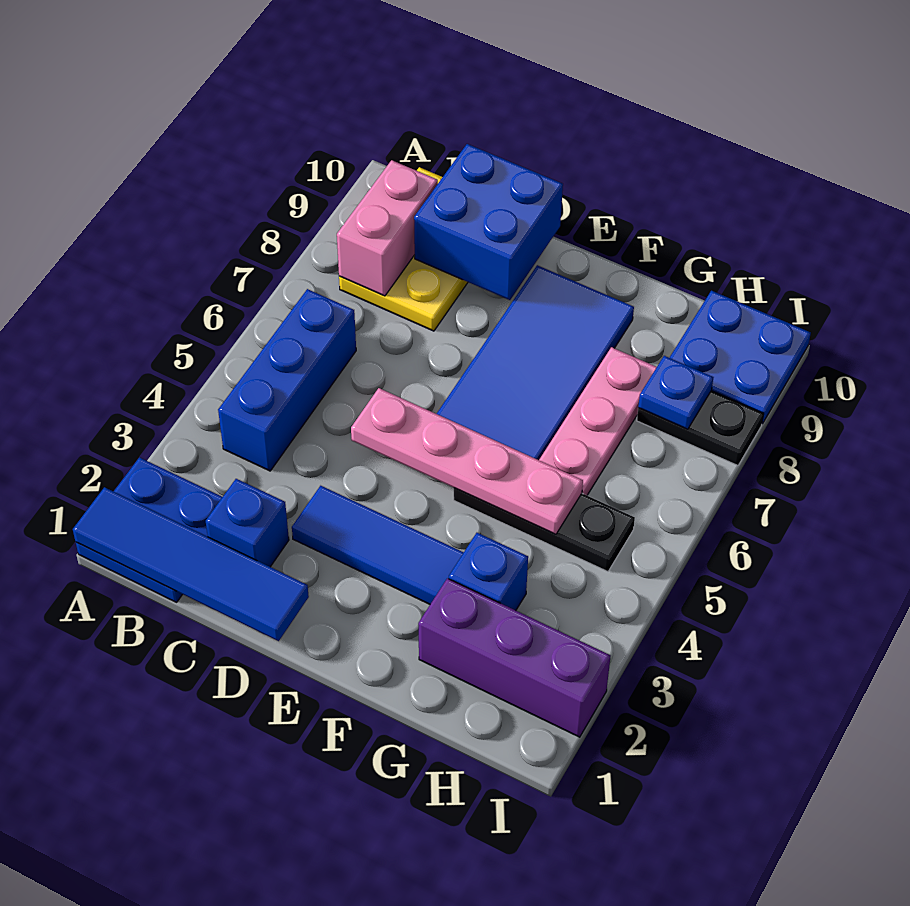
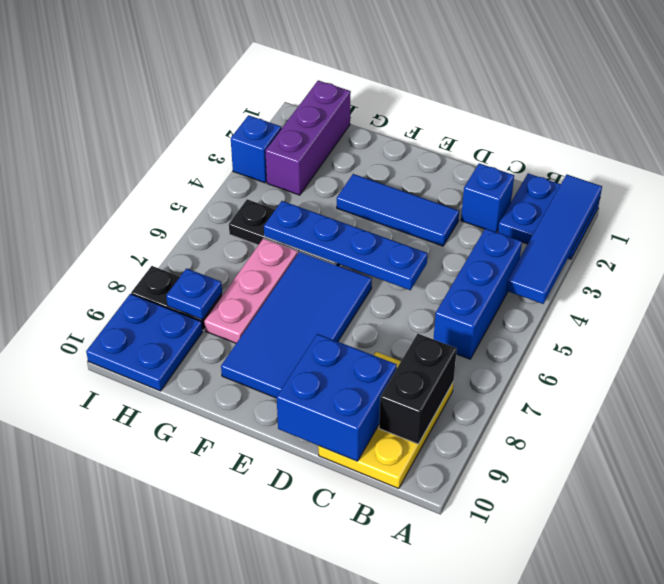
blue tile A1:D1 level 2 -> blue tile A1:A4 level 2
pink brick B8:B9 level 2 -> black brick B8:B9 level 2
pink plate D5:G5 level 2 -> blue plate D5:G5 level 2
purple brick G2:I2 level 1 -> purple brick H1:H3 level 1
blue brick G3 level 1 -> blue brick I3 level 1

